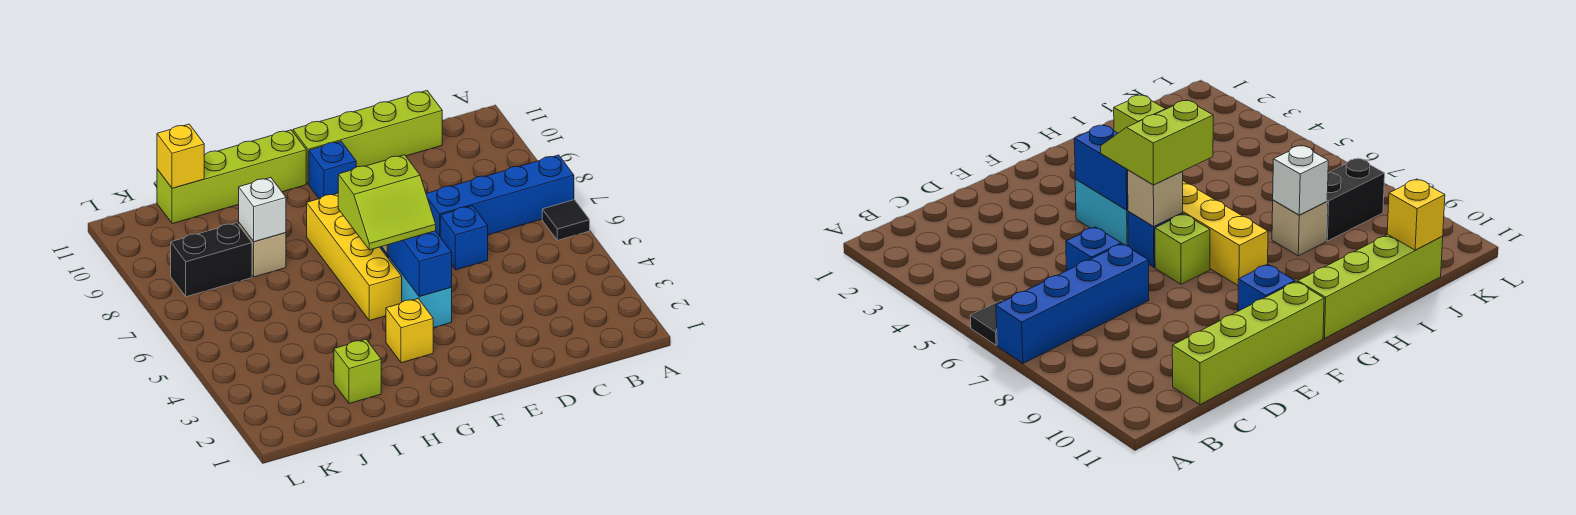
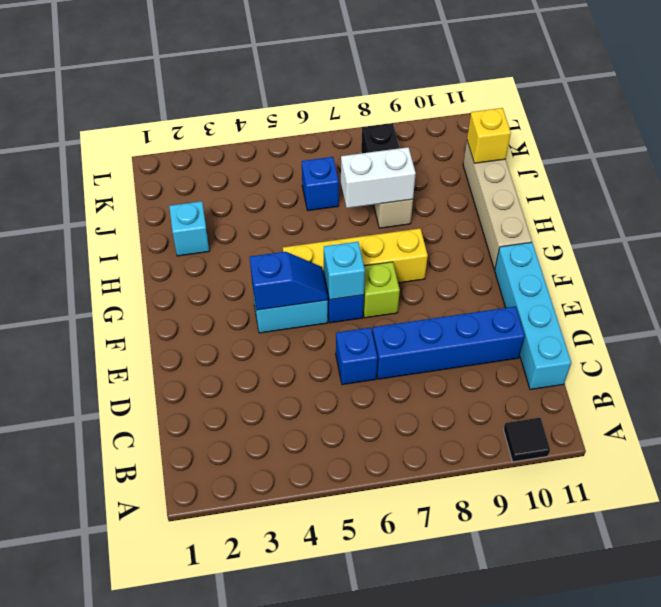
black tile A6 level 1 -> black tile A10 level 1
blue brick A7:D7 level 1 -> blue brick D7:D10 level 1
lime brick C11:F11 level 1 -> cyan brick C11:F11 level 1
blue brick F4:F5 level 2 -> blue slope F4:F5 level 2 top 4
lime slope F5:G6 level 3 top 6 -> none
tan brick F6 level 2 -> cyan brick F6 level 2
blue brick F10 level 1 -> blue brick J6 level 1
yellow brick G3 level 1 -> none
lime brick G11:J11 level 1 -> tan brick G11:J11 level 1
lime brick I2 level 1 -> cyan brick I2 level 1
white brick I8 level 2 -> white brick I7:I8 level 2

